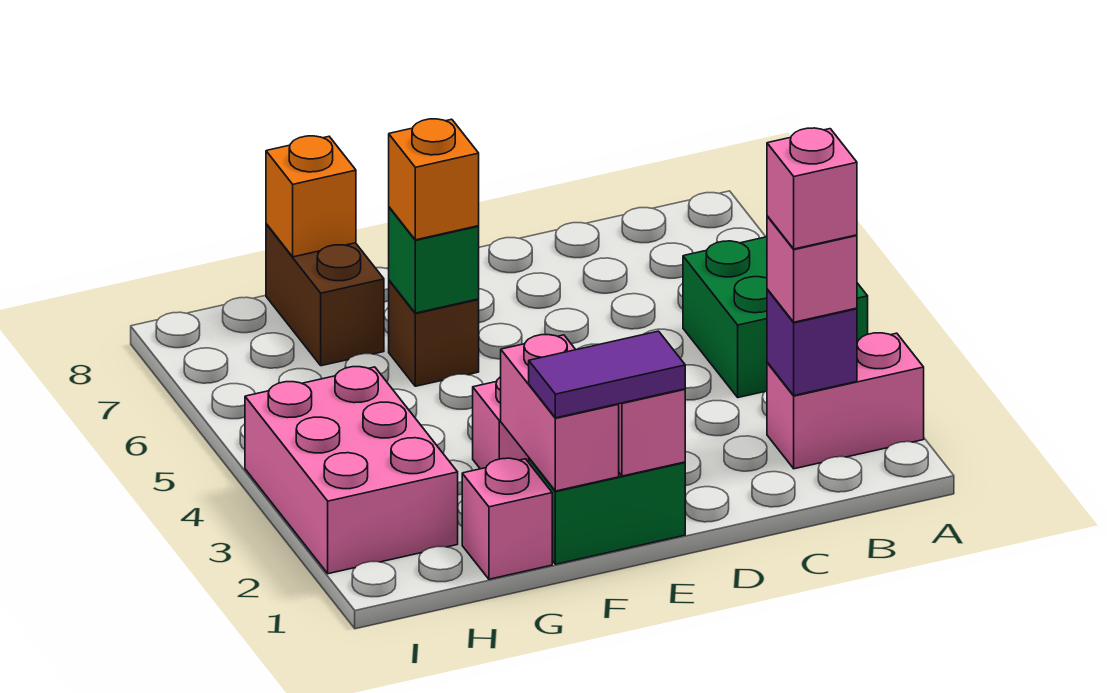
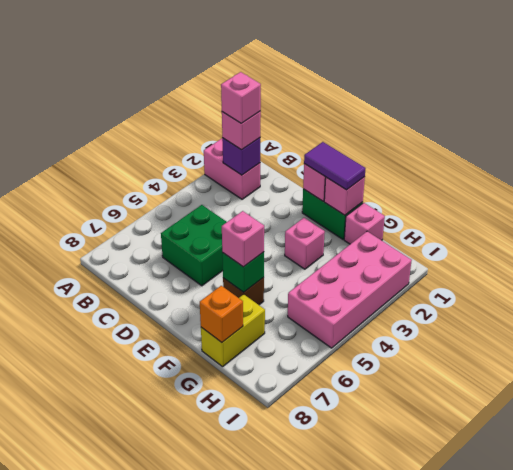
green brick A4:B5 level 1 -> green brick C5:D6 level 1
pink brick F1:F2 level 2 -> pink brick F1 level 2
orange brick F6 level 3 -> pink brick F6 level 3
brown brick G7:G8 level 1 -> yellow brick G7:G8 level 1
pink brick H2:I4 level 1 -> pink brick H2:I5 level 1

